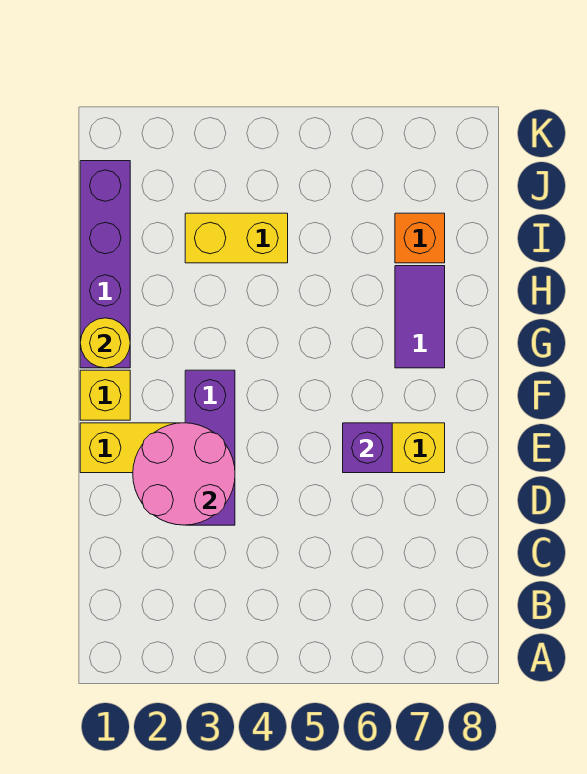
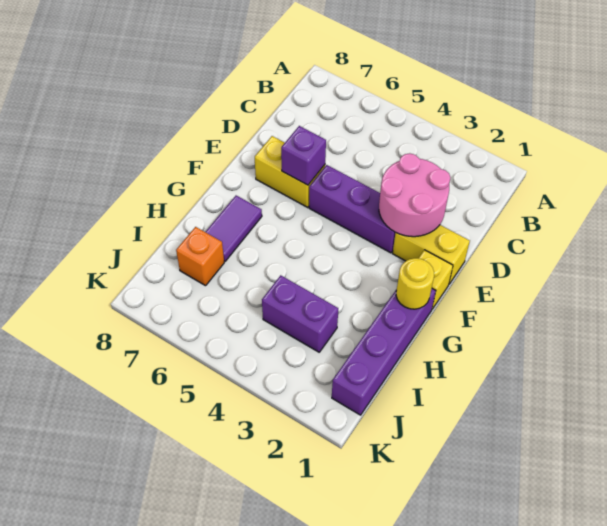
purple brick D3:F3 level 1 -> purple brick E3:E5 level 1
yellow brick I3:I4 level 1 -> purple brick I3:I4 level 1

